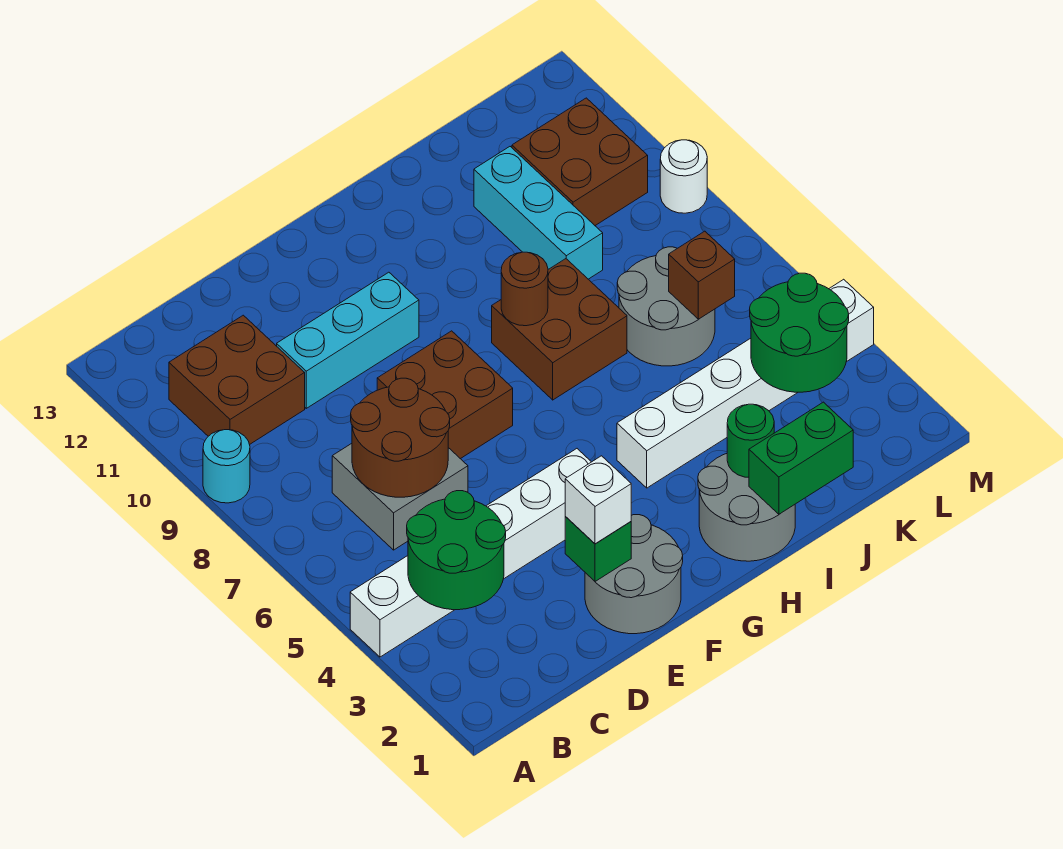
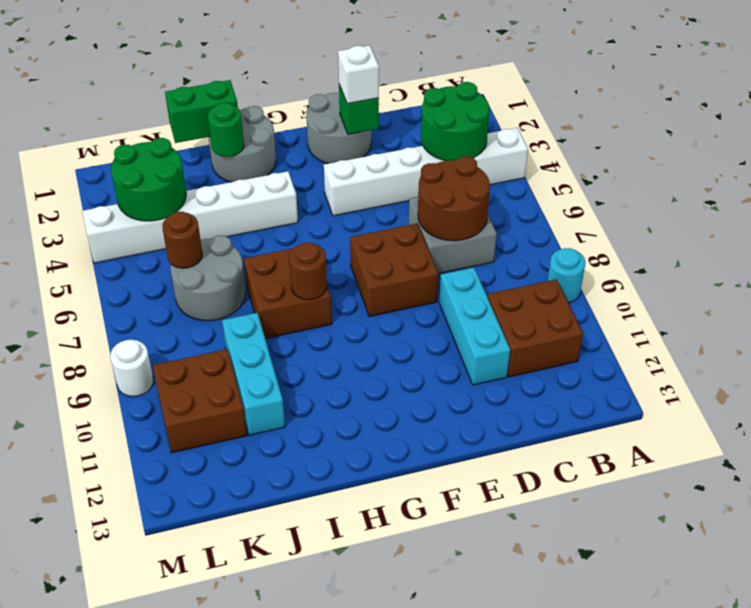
cyan brick D10:F10 level 1 -> cyan brick D9:D11 level 1
brown brick K6 level 2 -> brown round brick K6 level 2

